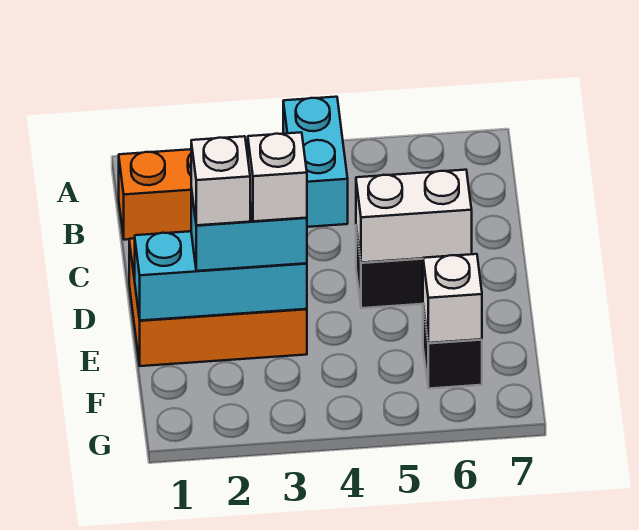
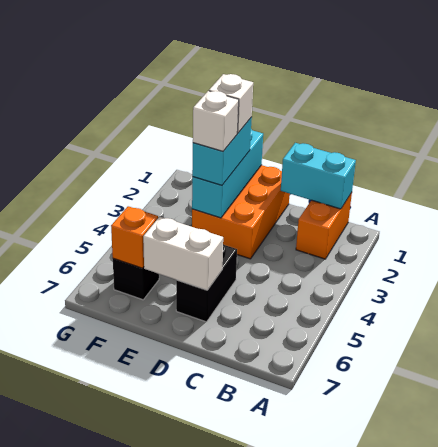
cyan brick A4:B4 level 1 -> cyan brick B1:C1 level 2
white brick D5:D6 level 2 -> white brick D6:E6 level 2
white brick F6 level 2 -> orange brick F6 level 2

